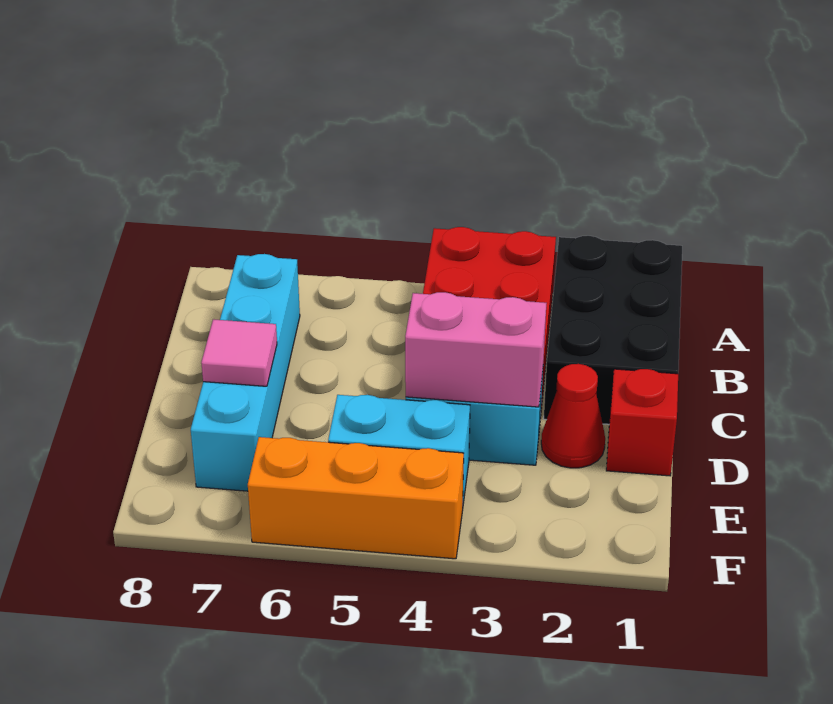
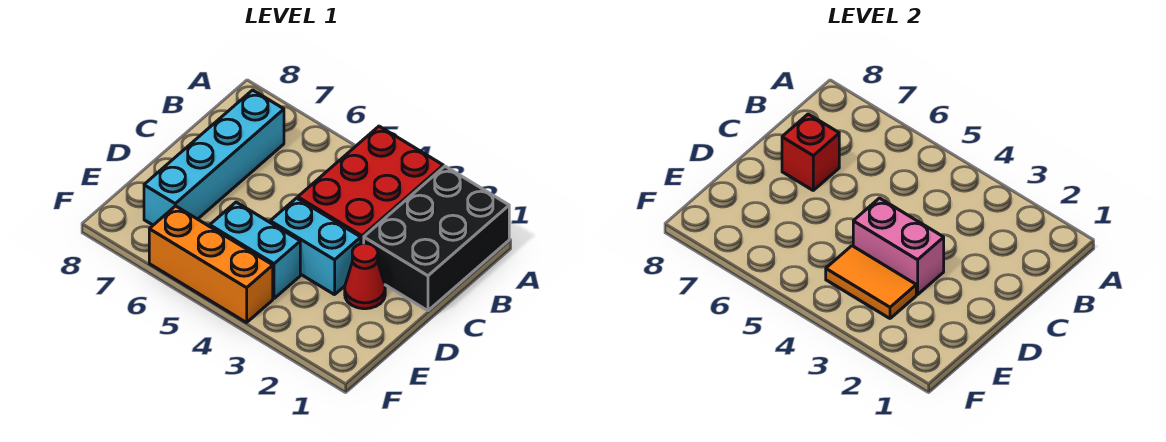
red brick D1 level 1 -> red brick C7 level 2
pink tile D7 level 2 -> none
none -> orange tile E3:E4 level 2

